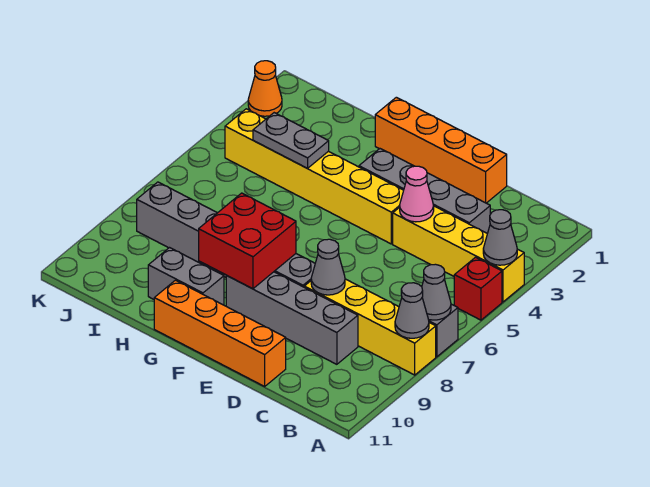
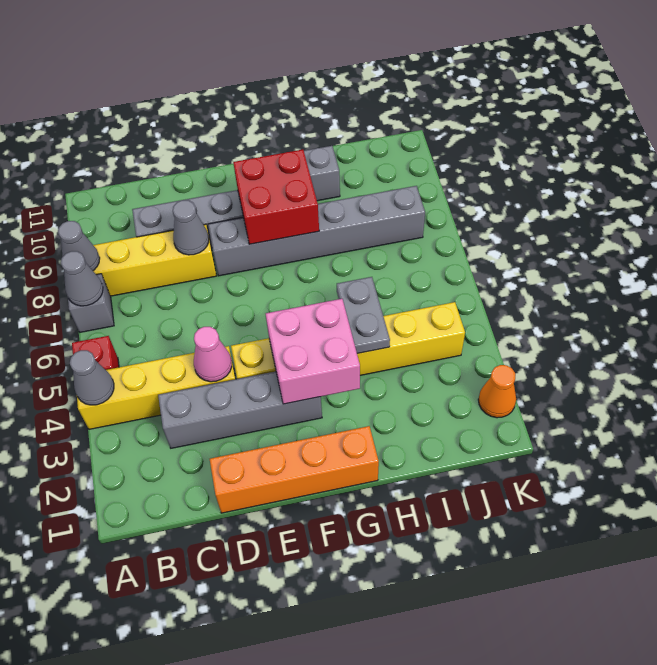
orange brick D11:G11 level 1 -> none
none -> pink brick F3:G4 level 2
grey plate H4:I4 level 2 -> grey plate H4:H5 level 2

